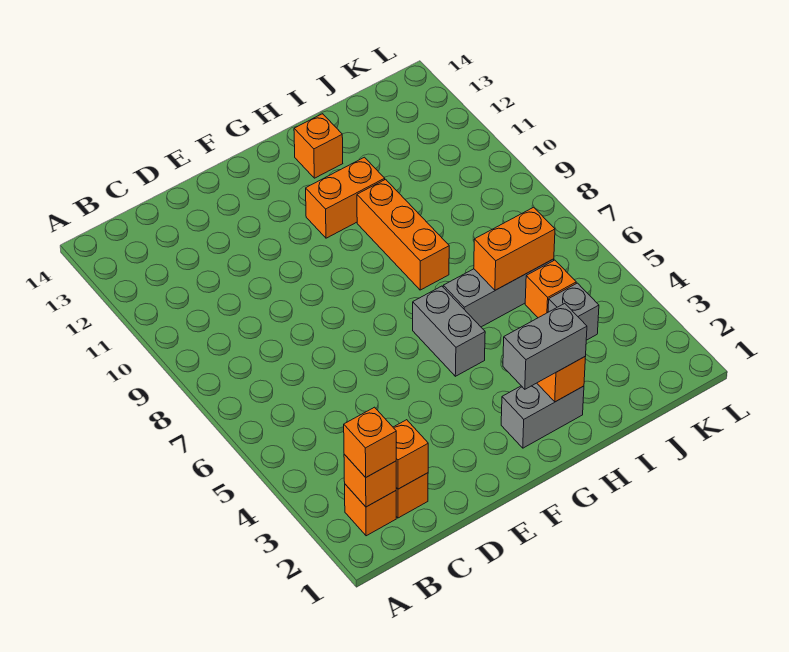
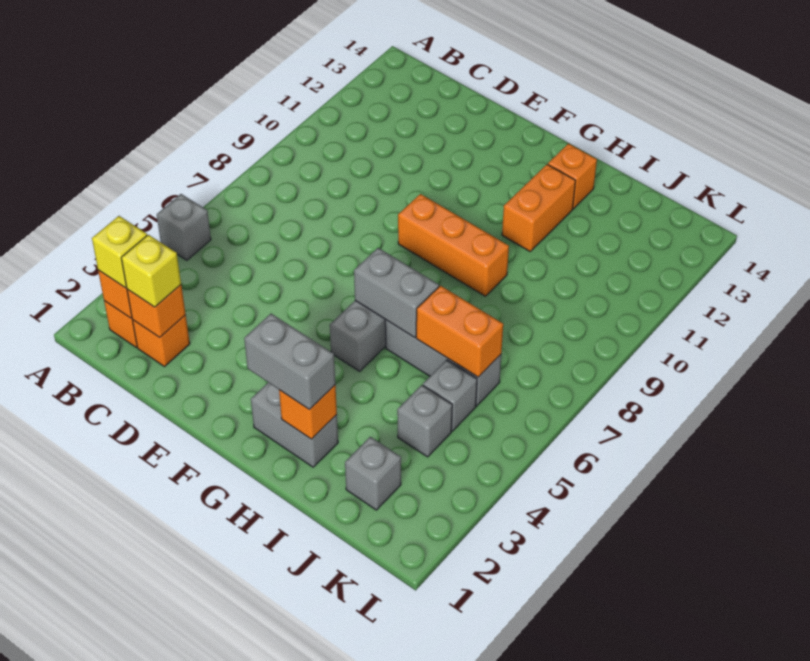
none -> grey brick A5 level 1
orange brick B2 level 3 -> yellow brick B2 level 3
none -> yellow brick C2 level 3
none -> grey brick G6:H6 level 2
orange brick G11:H11 level 1 -> orange brick H11:H12 level 1
orange brick H8:H10 level 1 -> orange brick F9:H9 level 1
none -> grey brick J2 level 1
orange brick J5 level 1 -> grey brick J5 level 1

